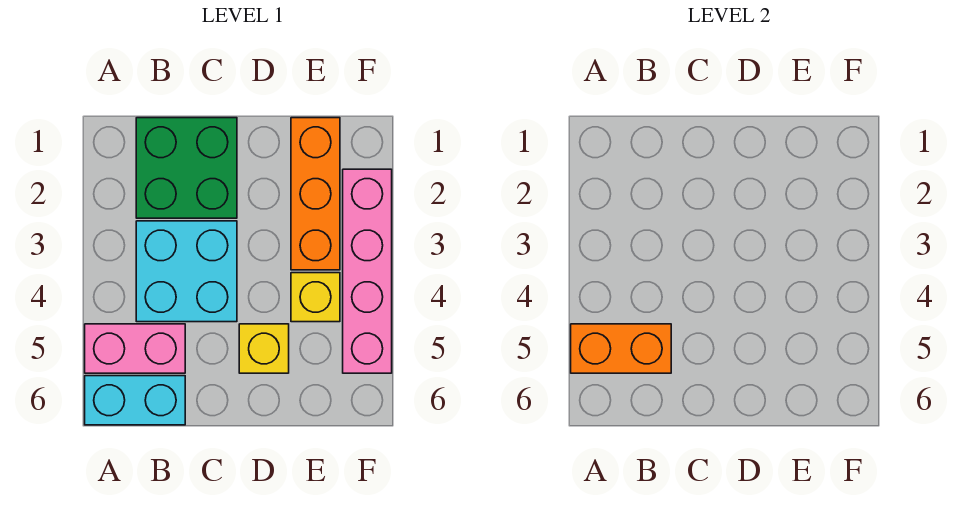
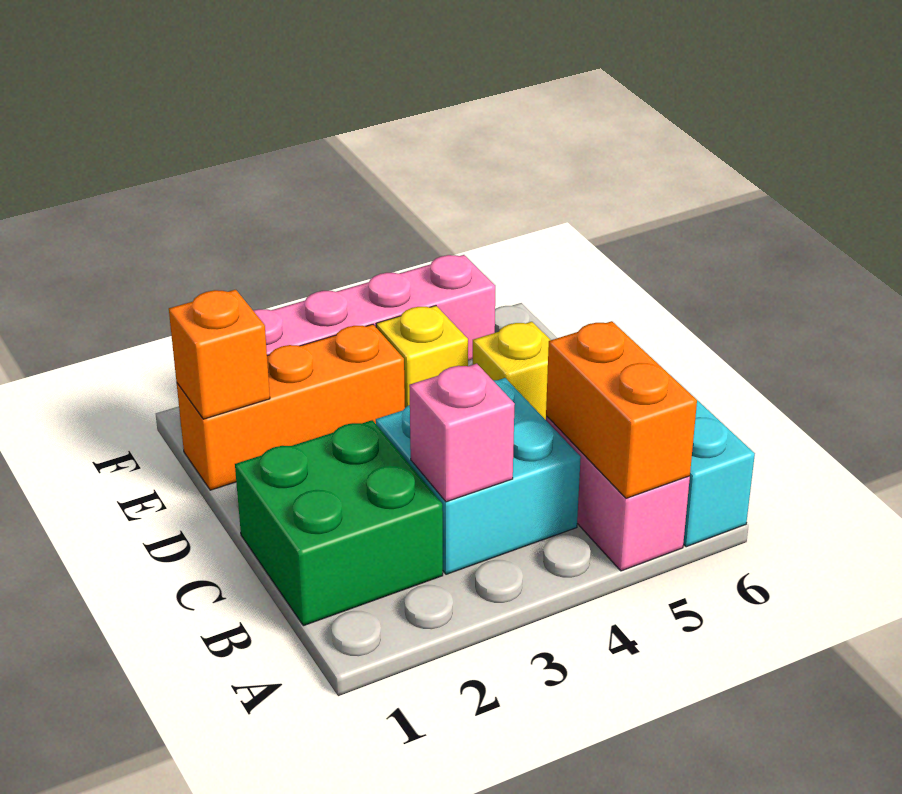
none -> pink brick B3 level 2
none -> orange brick E1 level 2

